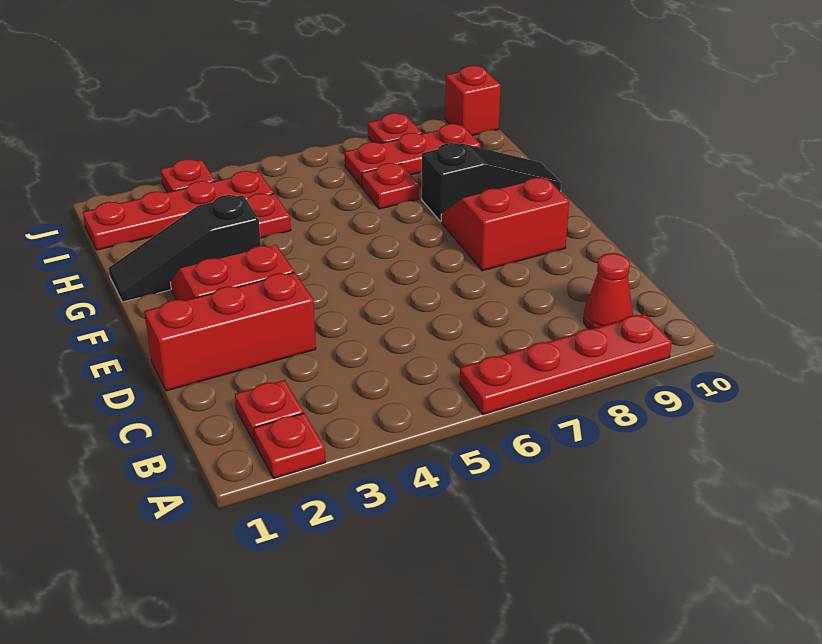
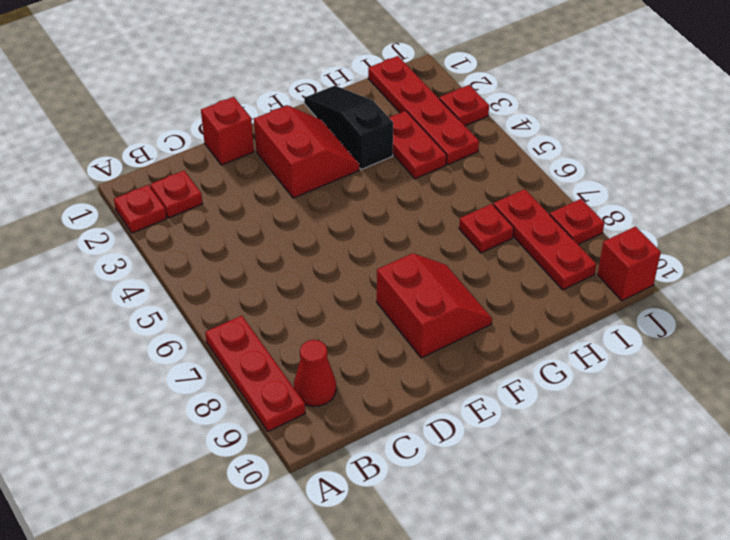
red plate A6:A9 level 1 -> red plate A7:A9 level 1
red brick D1:D3 level 1 -> red brick D1 level 1
black slope G8:G10 level 1 top 8 -> none

